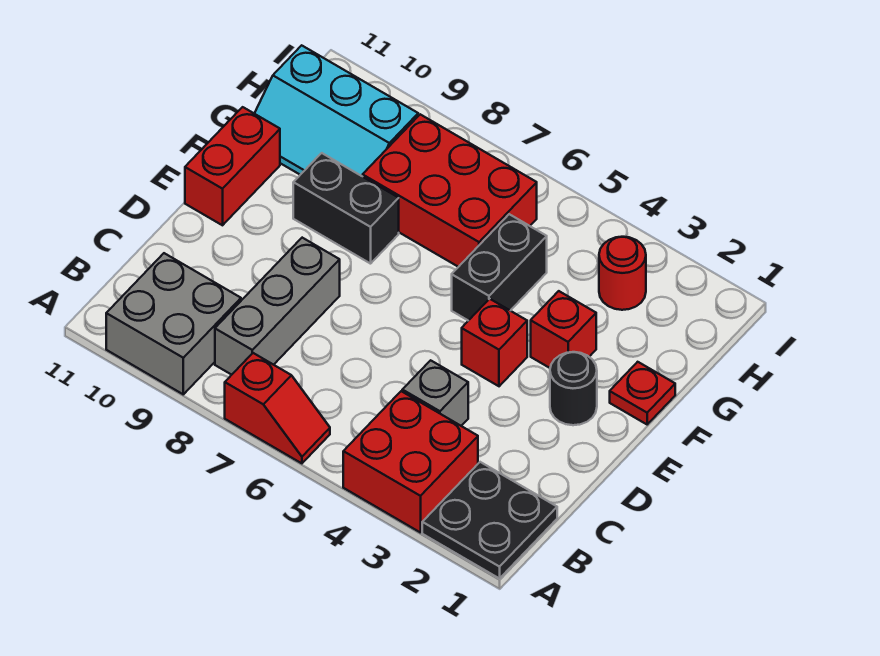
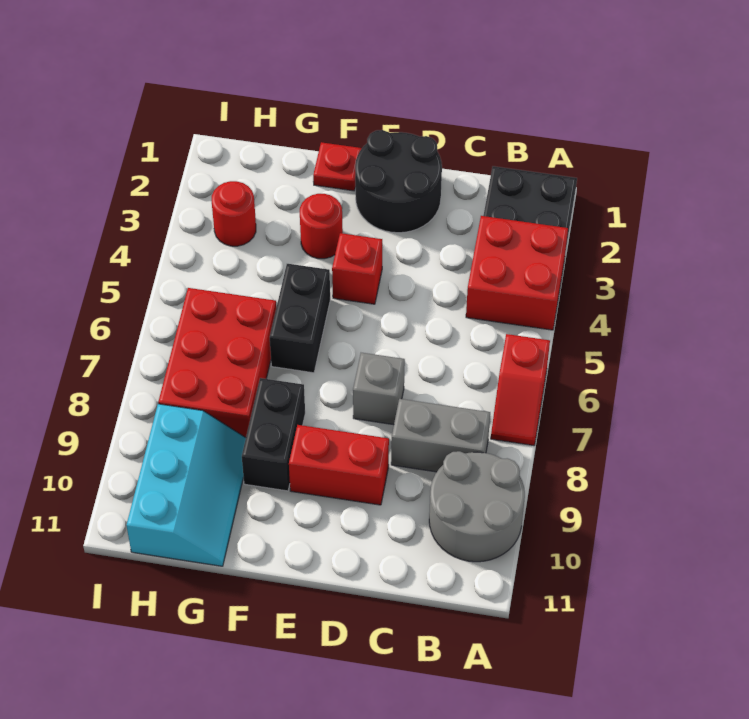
red slope A6:A7 level 1 top 7 -> red slope A6:A7 level 1 top 6
grey brick A9:B10 level 1 -> grey round brick A9:B10 level 1
grey brick B8:D8 level 1 -> grey brick B8:C8 level 1
grey brick C4 level 1 -> grey brick D7 level 1
black round brick E2 level 1 -> black round brick D1:E2 level 1
red brick E11:F11 level 1 -> red brick D9:E9 level 1
red brick F3 level 1 -> red round brick F3 level 1
black brick F5:G5 level 1 -> black brick F5:F6 level 1

